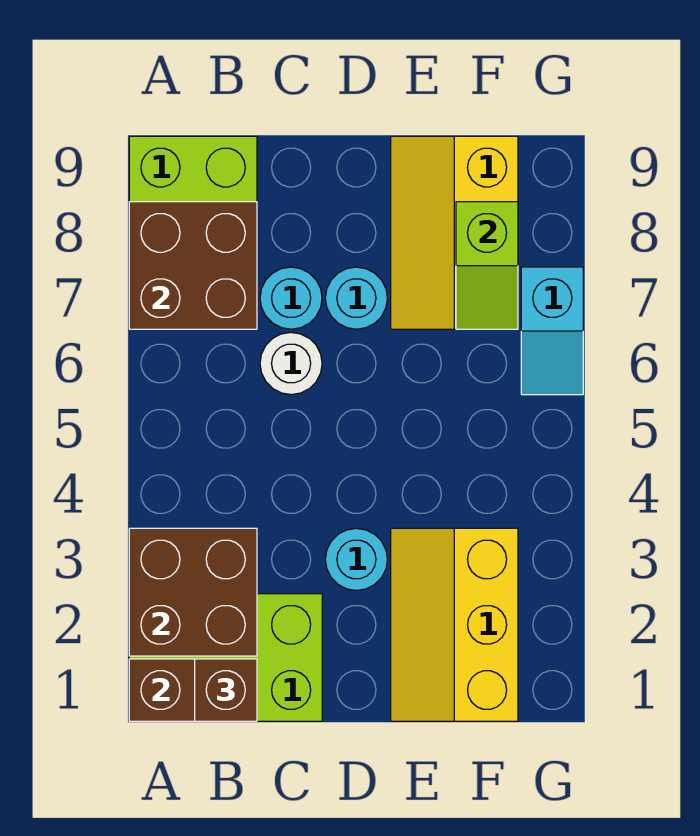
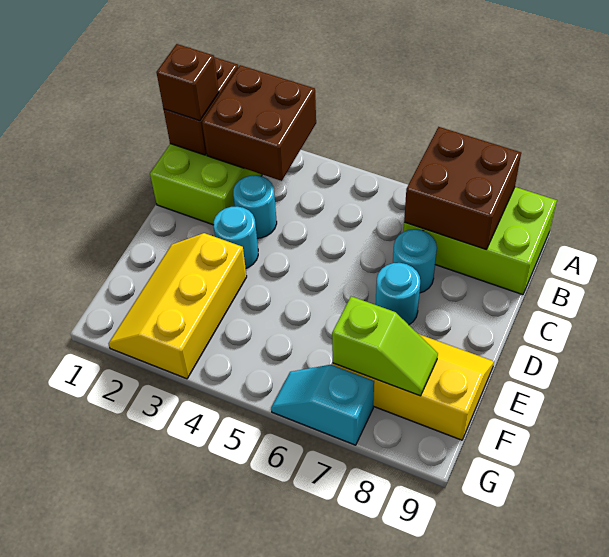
none -> cyan round brick C3 level 1
white round brick C6 level 1 -> none
yellow slope E1:F3 level 1 top F -> yellow slope E2:G3 level 1 top 3
lime slope F7:F8 level 2 top 8 -> lime slope F7:F8 level 2 top 7

